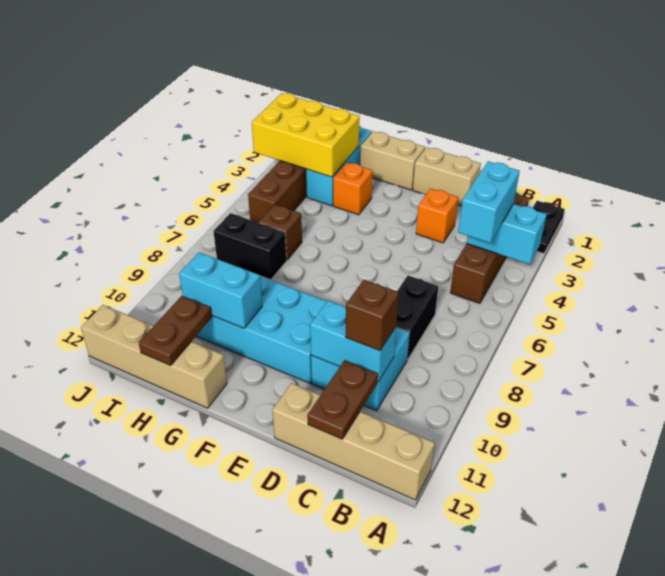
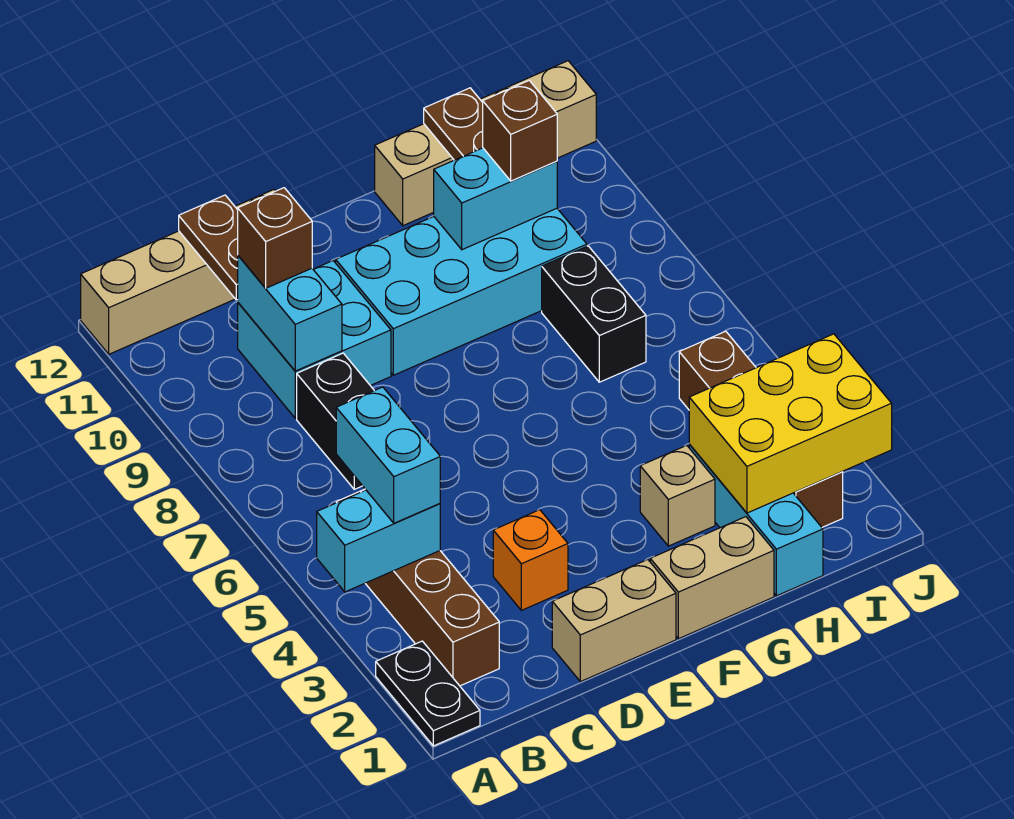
cyan brick C10:D10 level 2 -> cyan brick C9:C10 level 2
orange brick G3 level 1 -> tan brick G3 level 1
brown brick H6 level 1 -> brown brick H10 level 3
black brick H7:I7 level 1 -> black brick H7:H8 level 1

